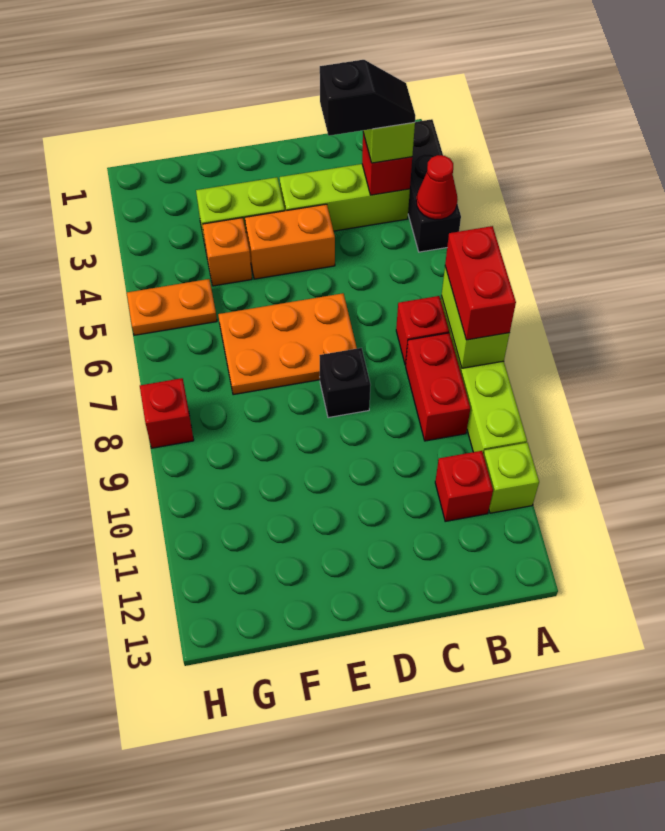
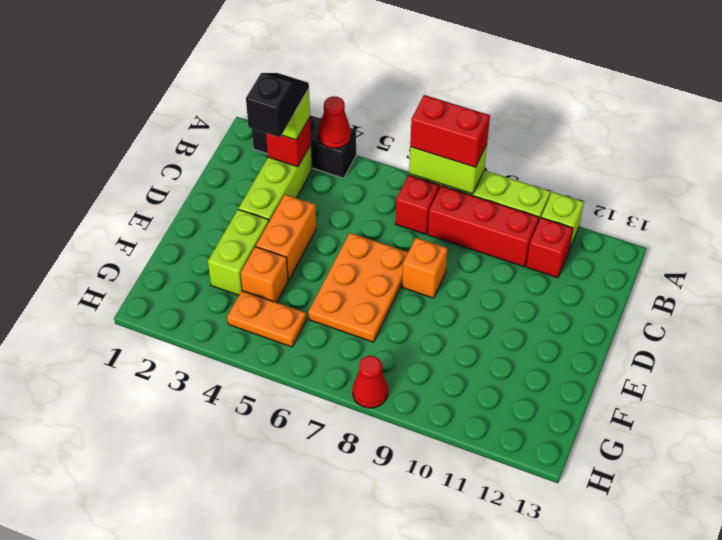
red brick B8:B9 level 1 -> red brick B8:B10 level 1
black brick D8 level 1 -> orange brick D8 level 1
orange plate G5:H5 level 1 -> orange plate G4:G5 level 1
red brick H8 level 1 -> red cone H8 level 1

